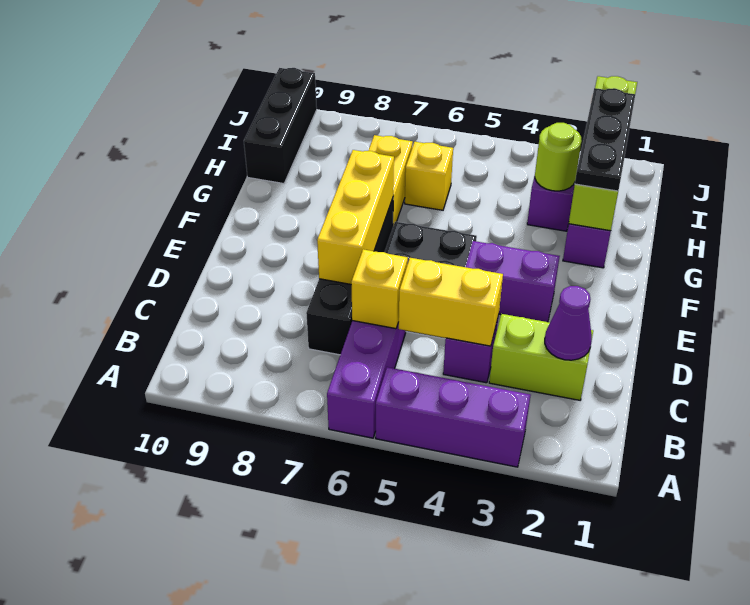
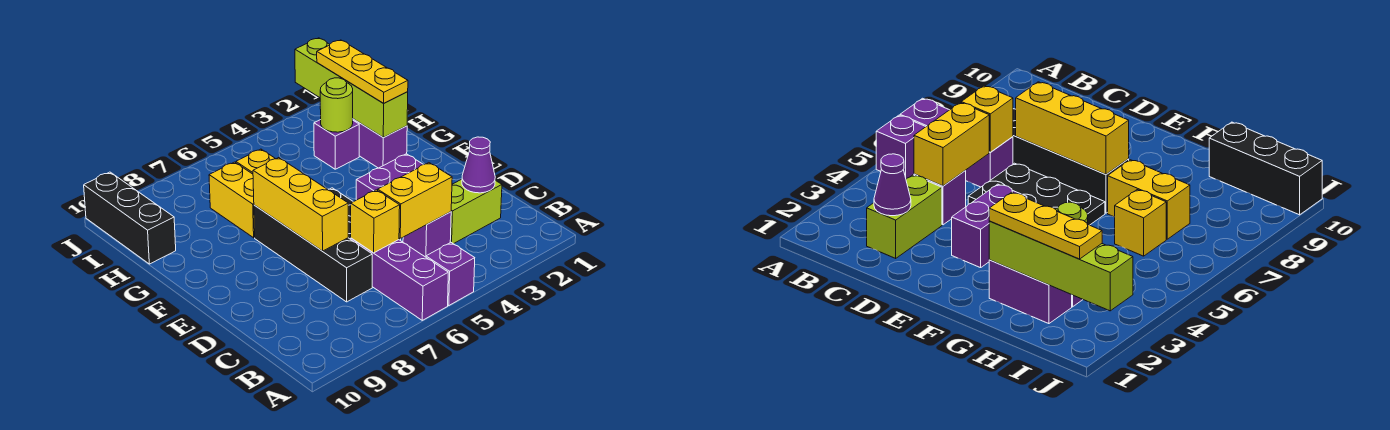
purple brick A3:A5 level 1 -> purple brick A5 level 1
black plate G2:I2 level 3 -> yellow plate G2:I2 level 3

